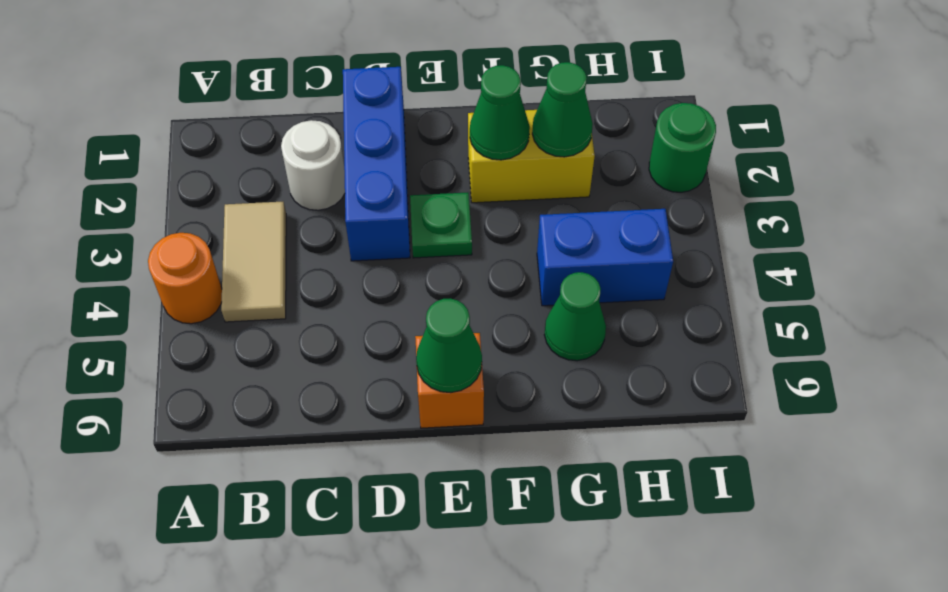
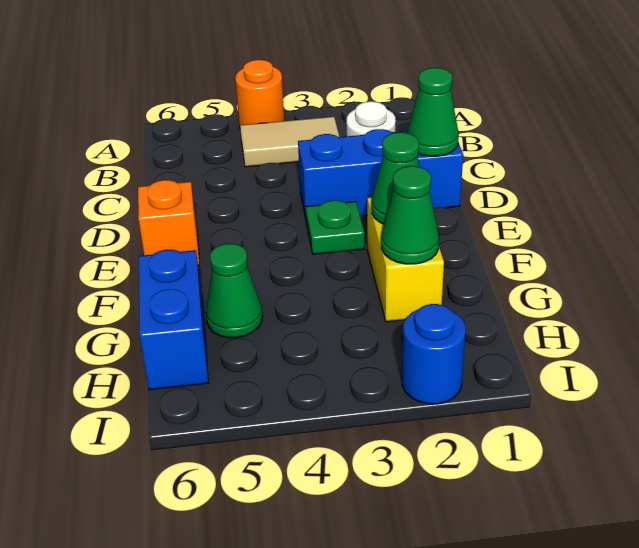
green cone E6 level 2 -> green cone D1 level 2
blue brick G4:H4 level 1 -> blue brick G6:H6 level 1
green round brick I2 level 1 -> blue round brick I2 level 1

